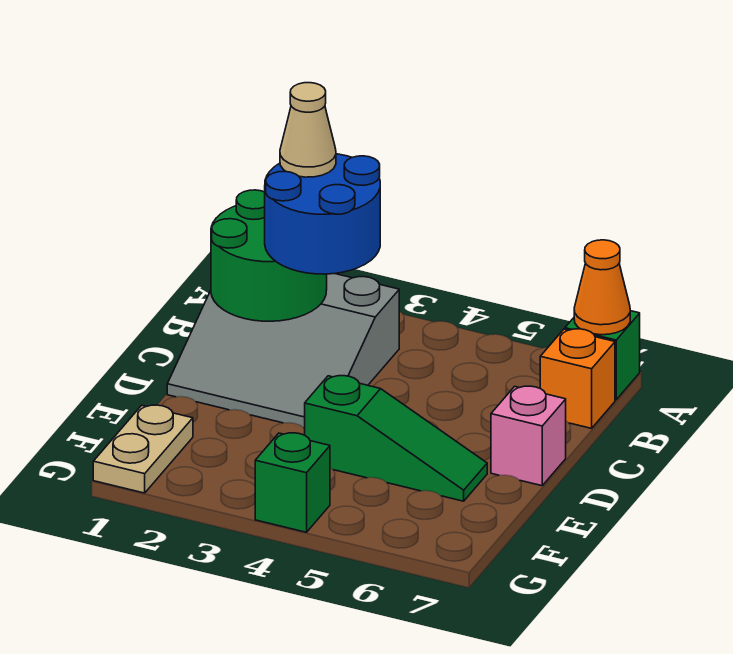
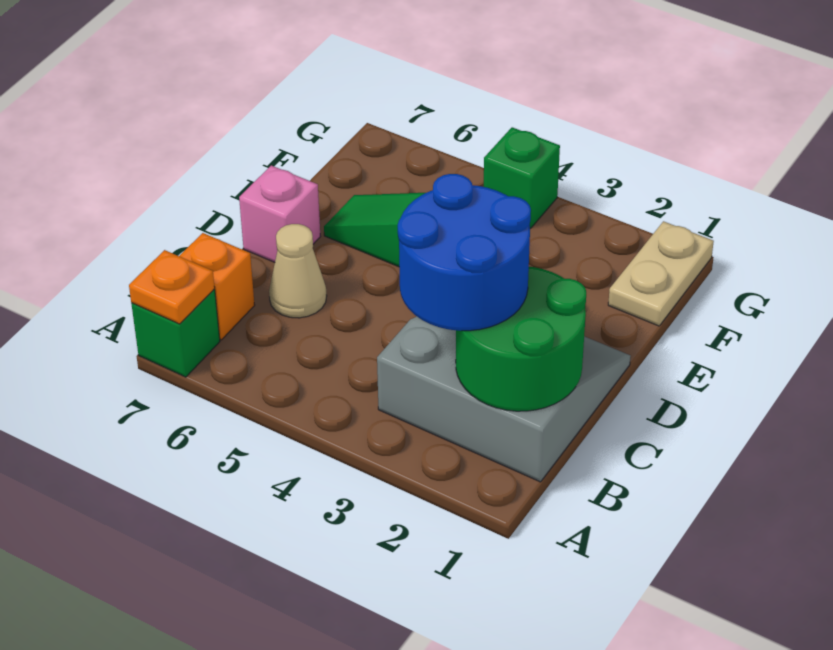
orange cone A7 level 2 -> orange plate A7 level 2
tan cone B2 level 4 -> tan cone C6 level 1

